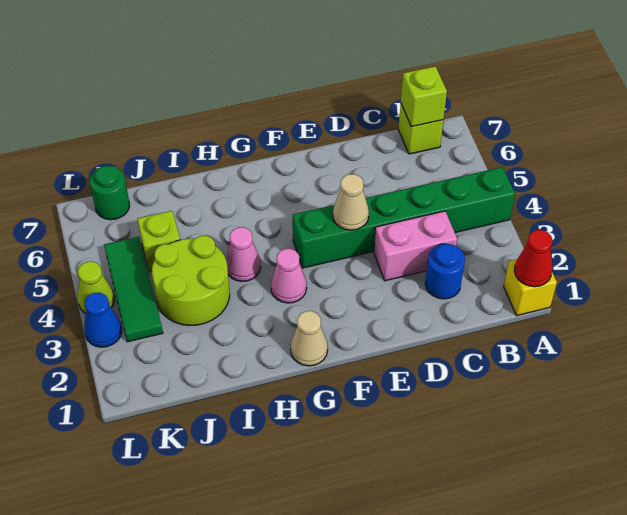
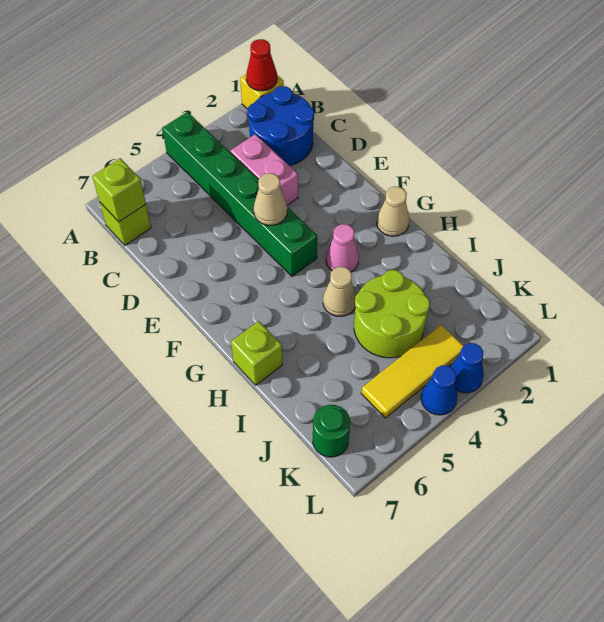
blue round brick C2 level 1 -> blue round brick B1:C2 level 1
pink cone H4 level 1 -> tan cone H4 level 1
lime brick J5 level 1 -> lime brick H7 level 1
green tile K3:K5 level 1 -> yellow tile K3:K5 level 1
lime cone L4 level 1 -> blue cone L4 level 1

